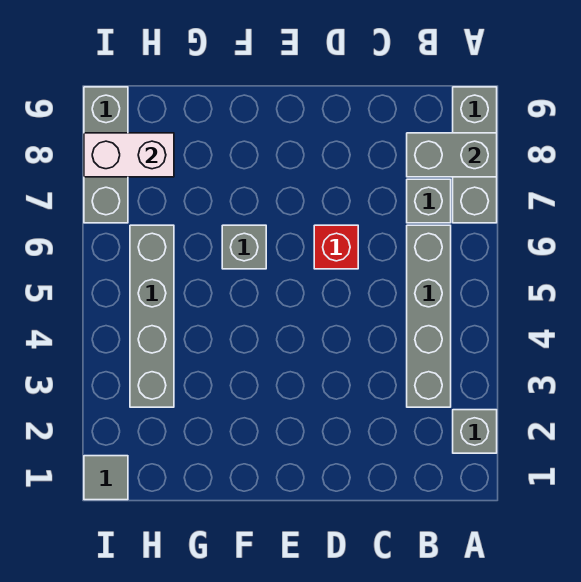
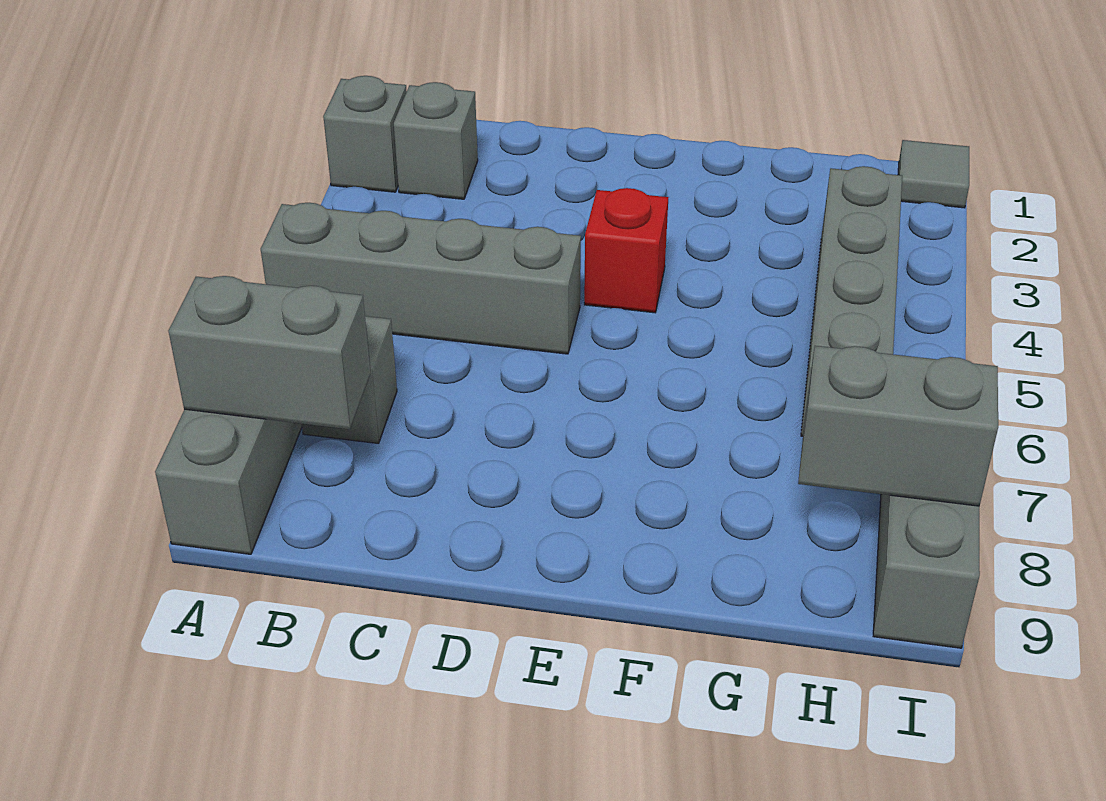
grey brick B3:B6 level 1 -> grey brick A5:D5 level 1
red brick D6 level 1 -> red brick E4 level 1
grey brick F6 level 1 -> grey brick B2 level 1
white brick H8:I8 level 2 -> grey brick H8:I8 level 2

